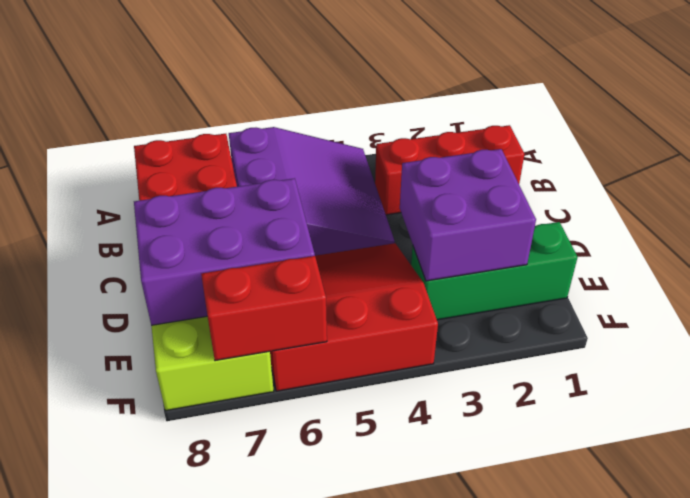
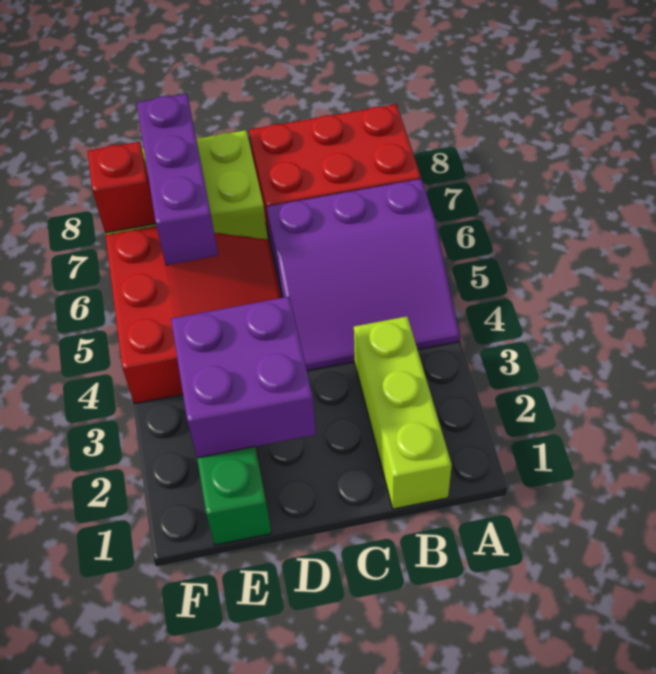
red brick B1:B3 level 1 -> lime brick B1:B3 level 1
purple brick D6:E8 level 2 -> purple brick E6:E8 level 2
red brick F6:F7 level 2 -> red brick F7 level 2

